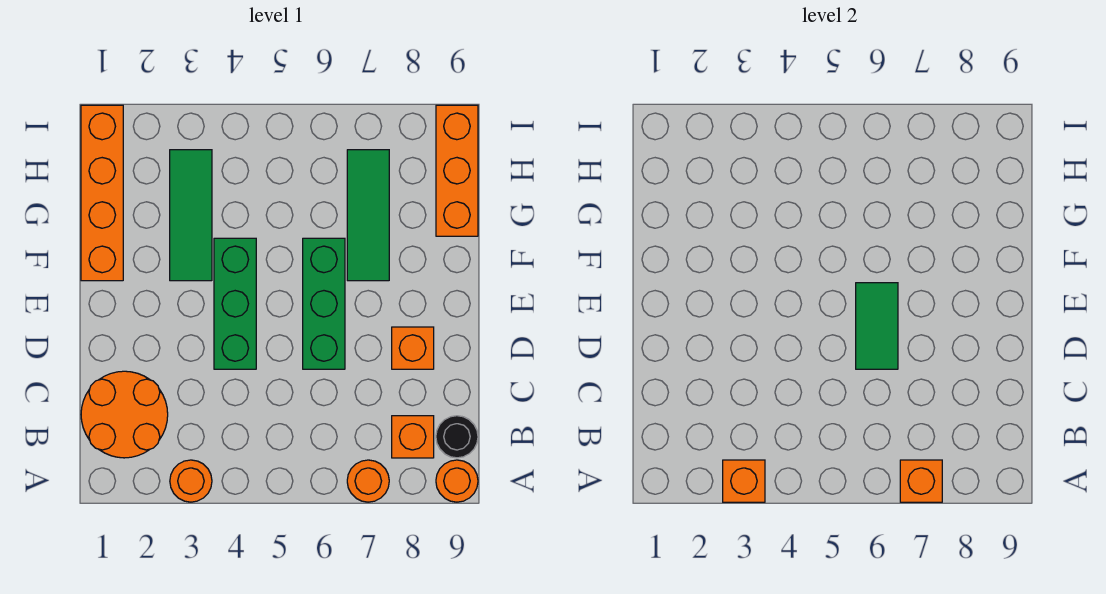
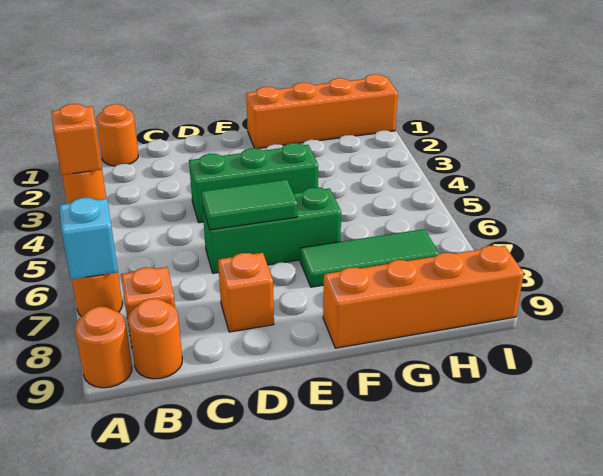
orange brick A7 level 2 -> cyan brick A7 level 2
orange round brick B1:C2 level 1 -> orange round brick B1 level 1
black round brick B9 level 1 -> orange round brick B9 level 1
green tile F3:H3 level 1 -> none
orange brick G9:I9 level 1 -> orange brick F9:I9 level 1

